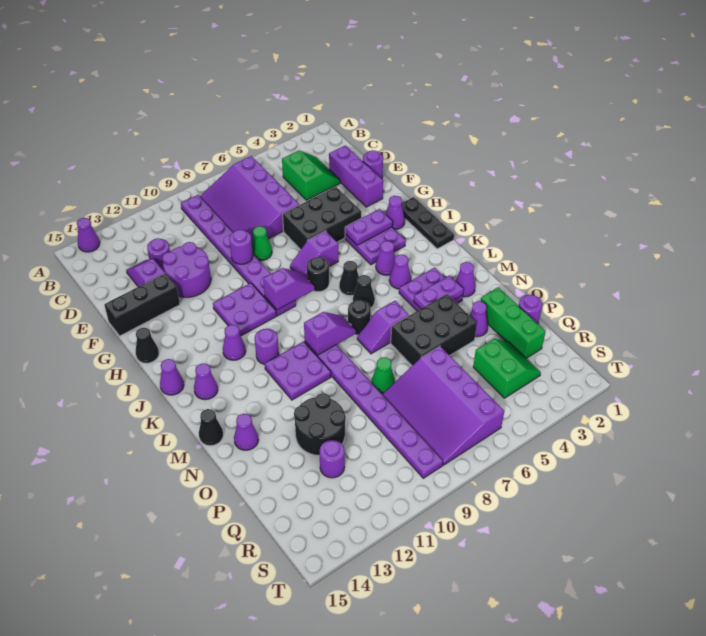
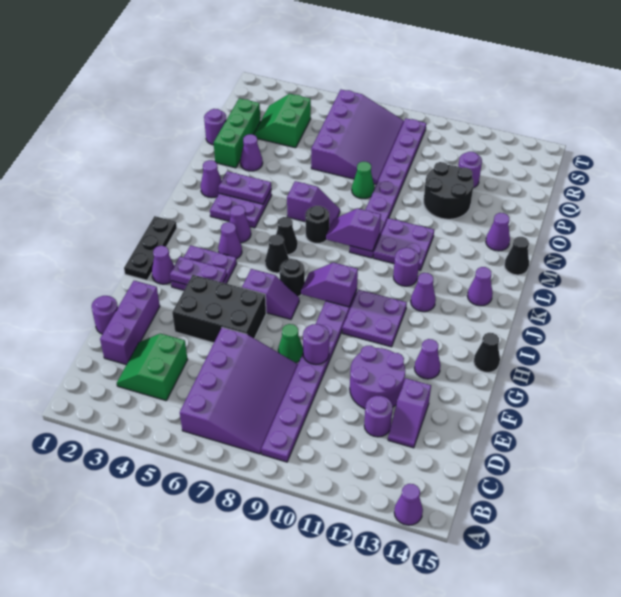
black brick F13:F15 level 1 -> none
purple cone J15 level 1 -> purple cone G13 level 1
black brick N4:O6 level 1 -> none

